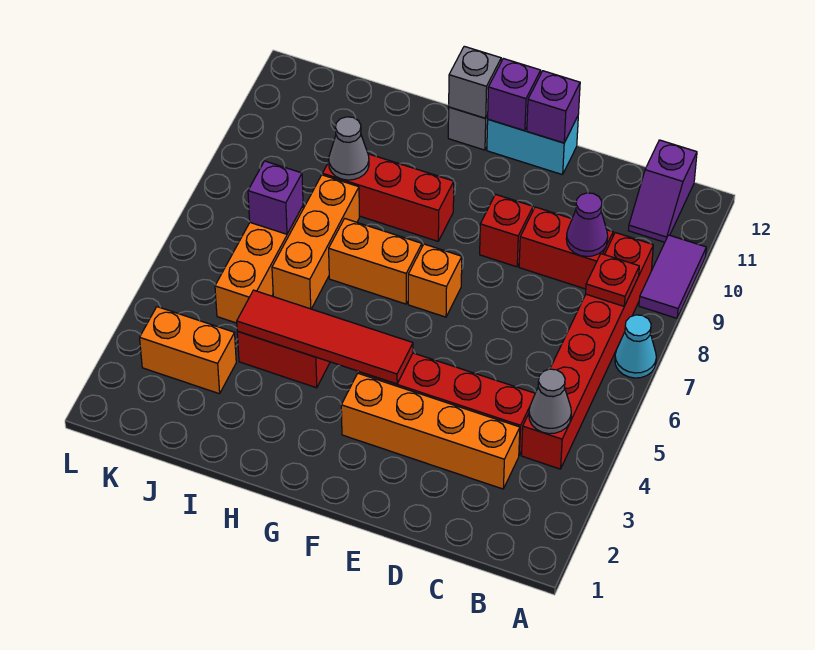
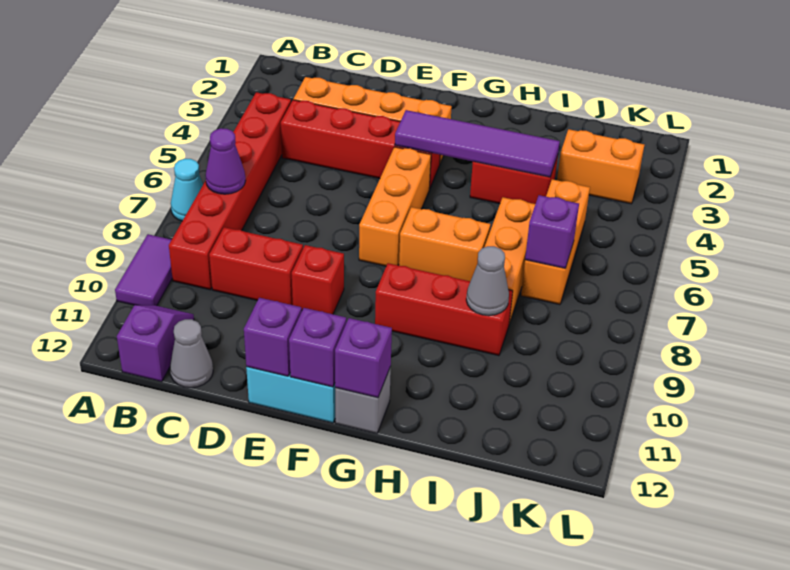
grey cone B4 level 2 -> grey cone C12 level 1
red plate B8 level 2 -> none
purple cone C9 level 2 -> purple cone B7 level 2
red tile F4:I4 level 2 -> purple tile F4:I4 level 2
orange brick F7 level 1 -> orange brick F5:F7 level 1
grey brick G12 level 2 -> purple brick G12 level 2

